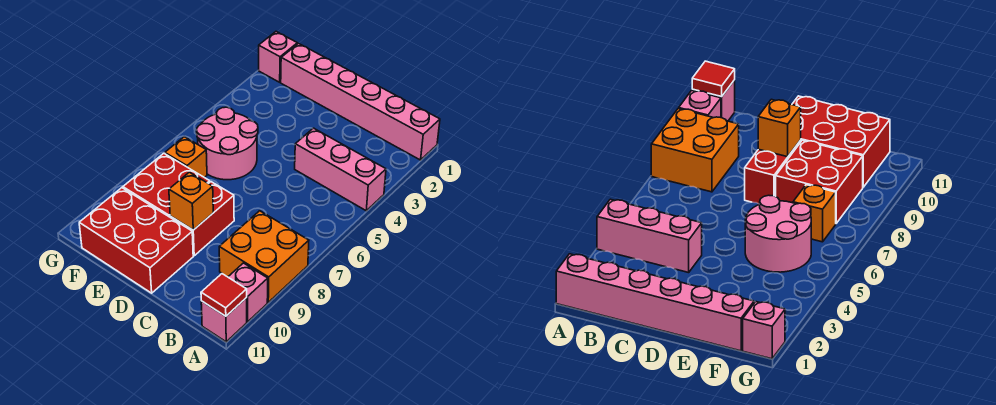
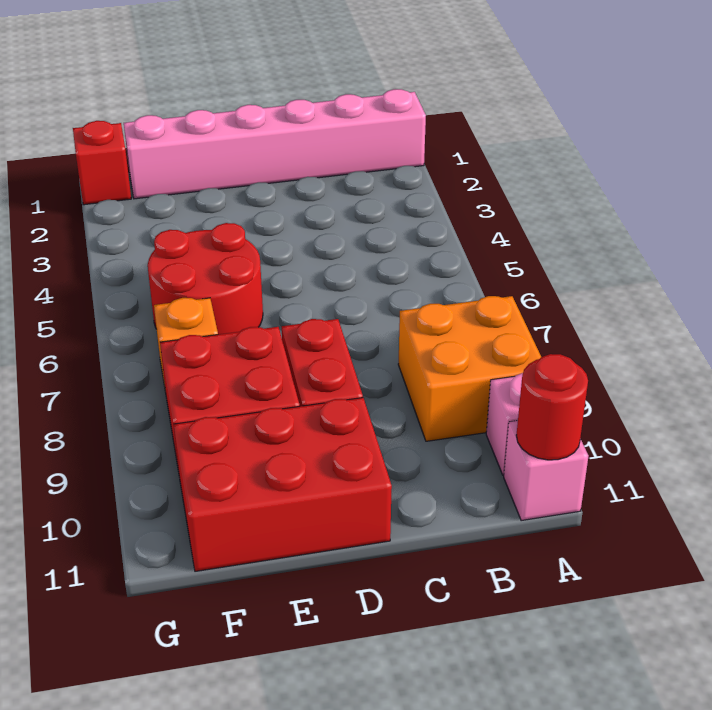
pink brick A4:C4 level 1 -> none
red tile A11 level 2 -> red round brick A11 level 2
orange brick D9 level 2 -> none
pink round brick E5:F6 level 1 -> red round brick E5:F6 level 1
pink brick G1 level 1 -> red brick G1 level 1

